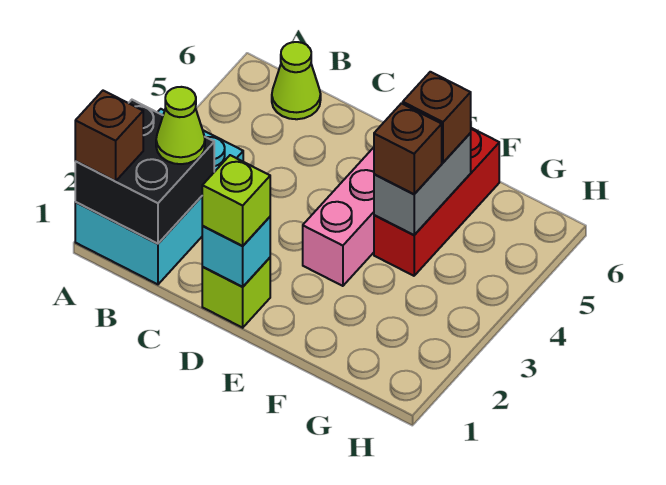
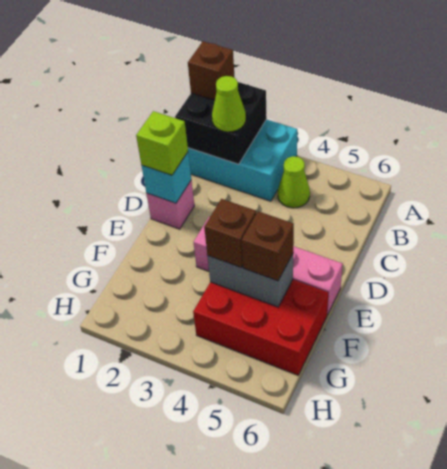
lime cone B6 level 1 -> lime cone B4 level 1
lime brick D1 level 1 -> pink brick D1 level 1
red brick F4:F6 level 1 -> red brick F4:G6 level 1

